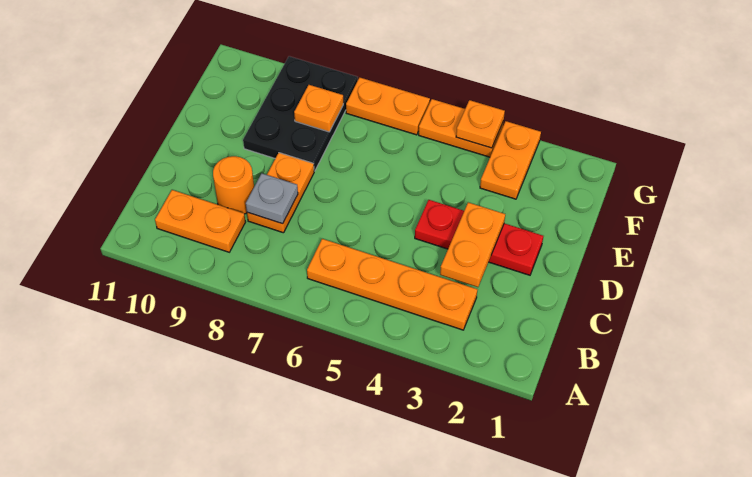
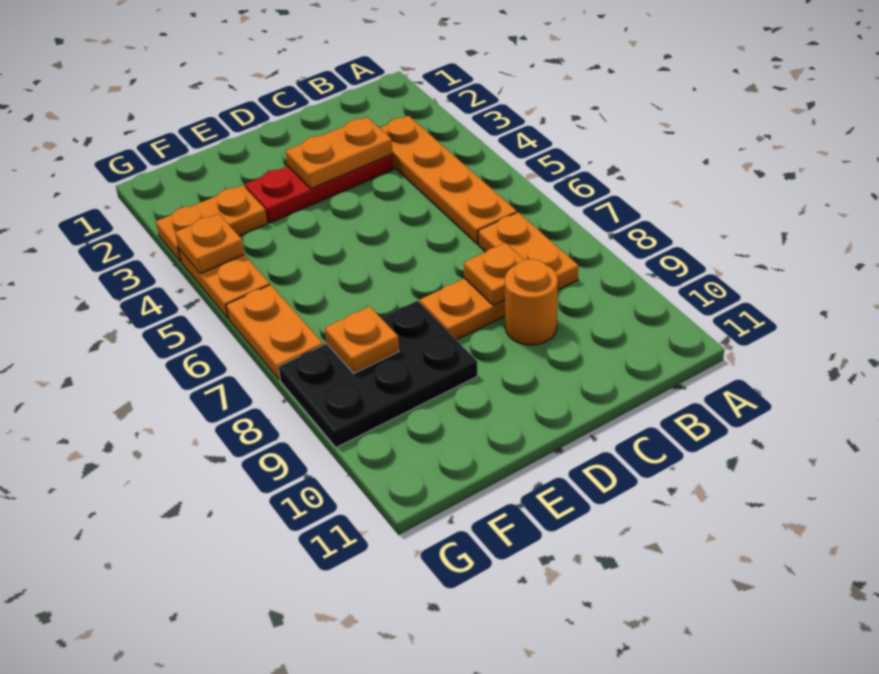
orange plate B9:B10 level 1 -> orange plate B7:B8 level 1
grey plate C8 level 2 -> orange plate C8 level 2
red plate D2:D4 level 1 -> red plate C3:E3 level 1

